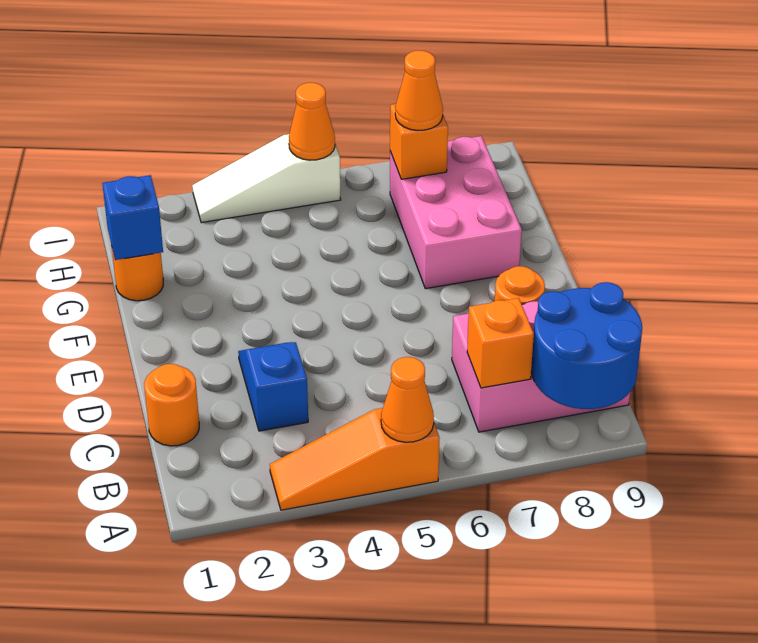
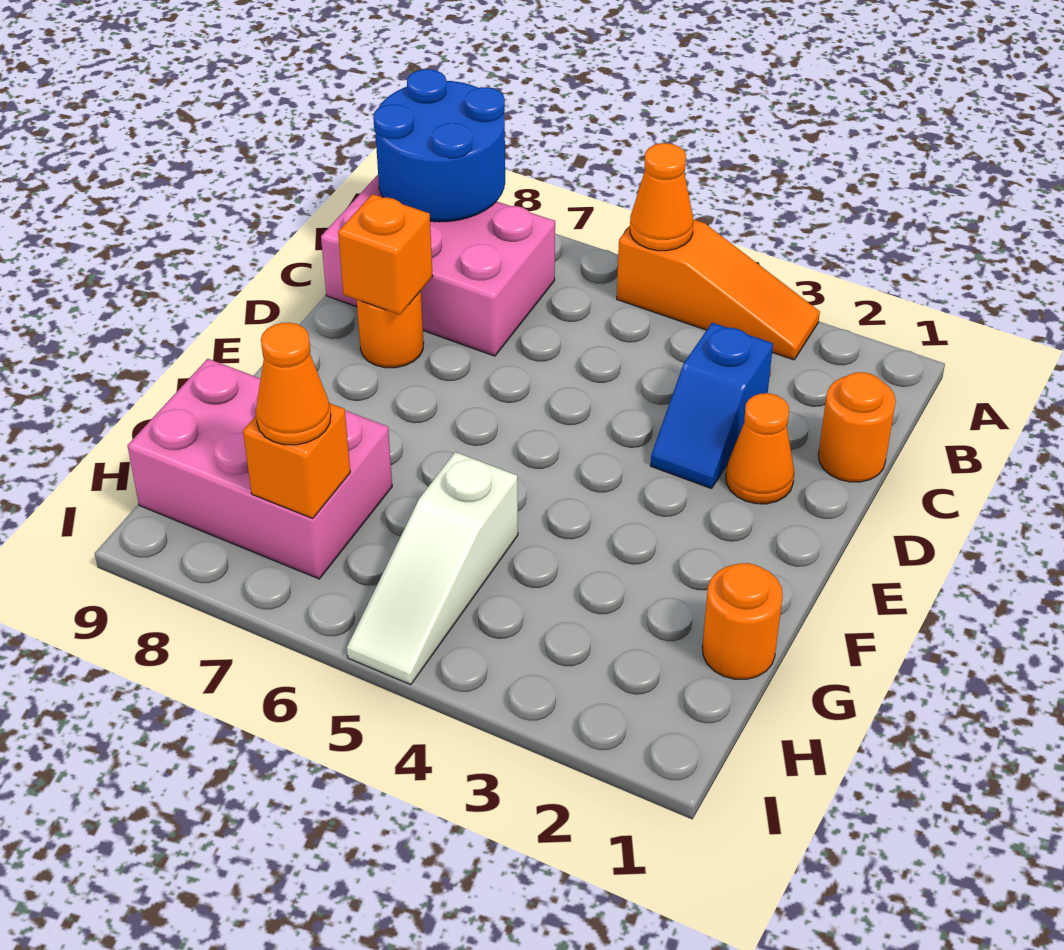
orange brick B7 level 2 -> orange brick D8 level 2
pink brick F7:H8 level 1 -> pink brick G7:H9 level 1
blue brick G1 level 2 -> none
white slope I3:I5 level 1 top 5 -> white slope G5:I5 level 1 top G
orange cone I5 level 2 -> orange cone D2 level 1

